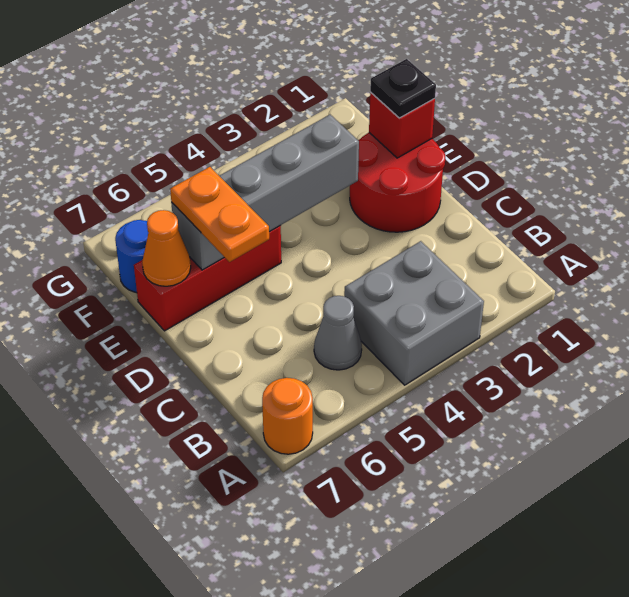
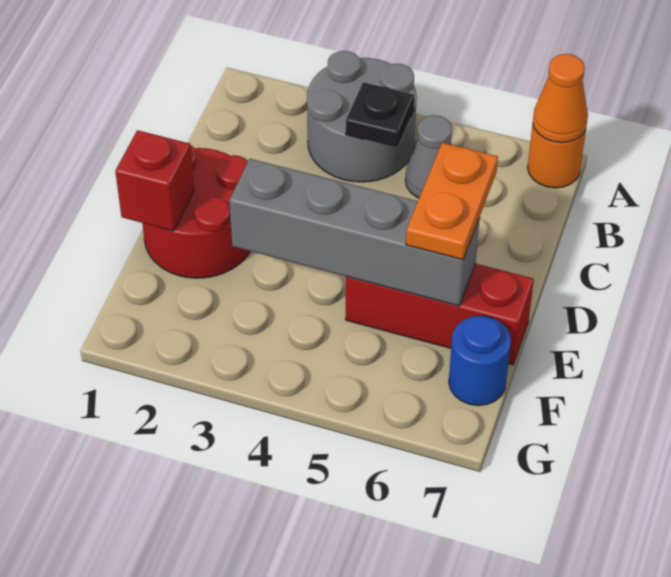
grey brick A3:B4 level 1 -> grey round brick A3:B4 level 1
black plate E1 level 3 -> black plate B4 level 2
orange cone E7 level 2 -> orange cone A7 level 2

